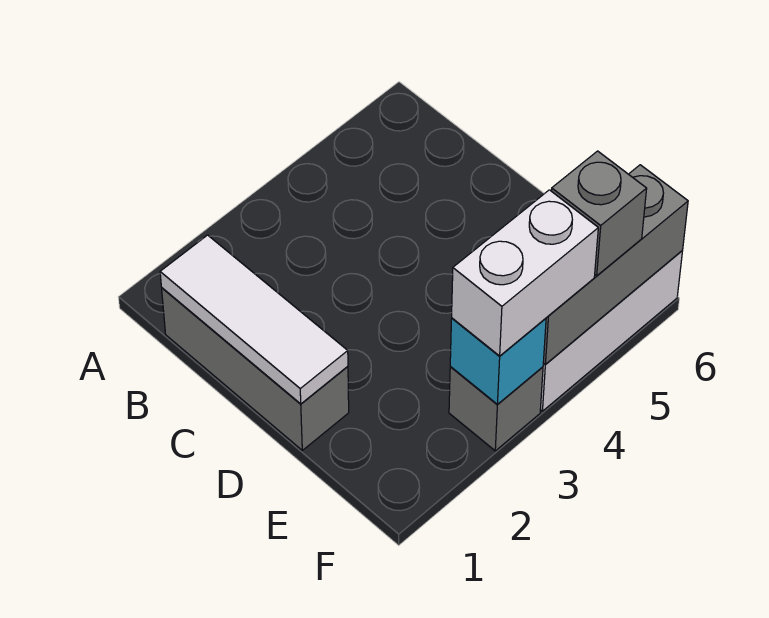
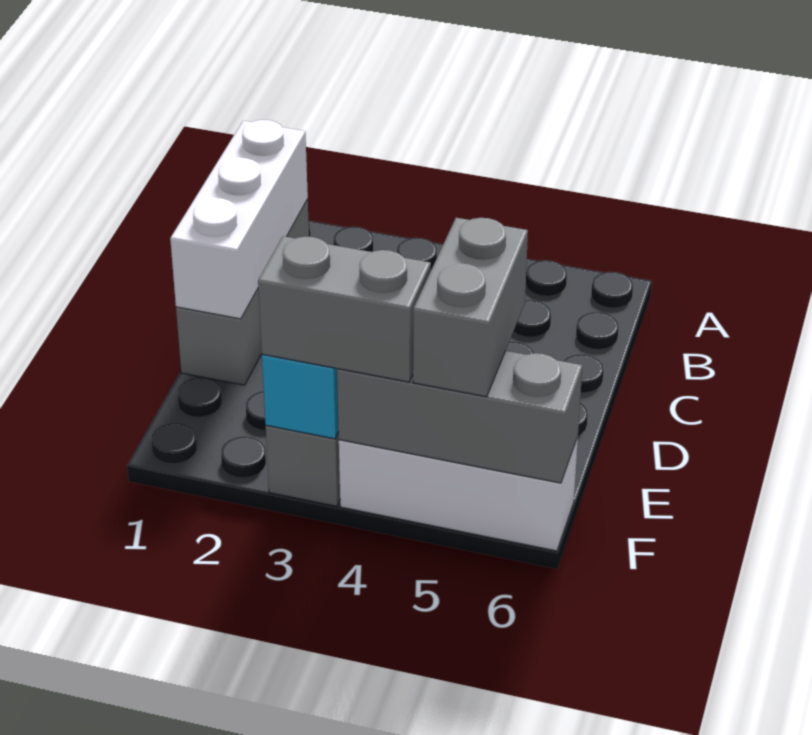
white tile B1:D1 level 2 -> white brick B1:D1 level 2
white brick F3:F4 level 3 -> grey brick F3:F4 level 3
grey brick F5 level 3 -> grey brick E5:F5 level 3

